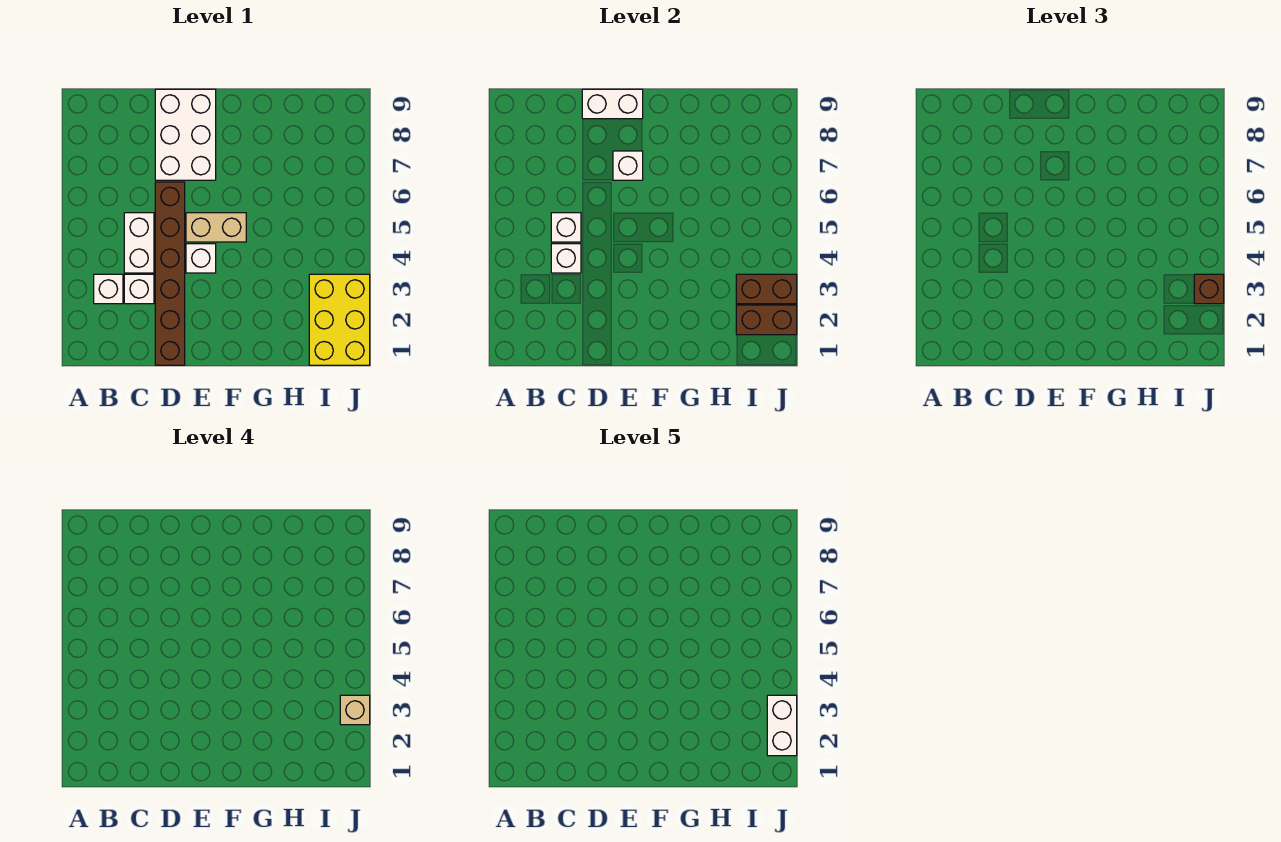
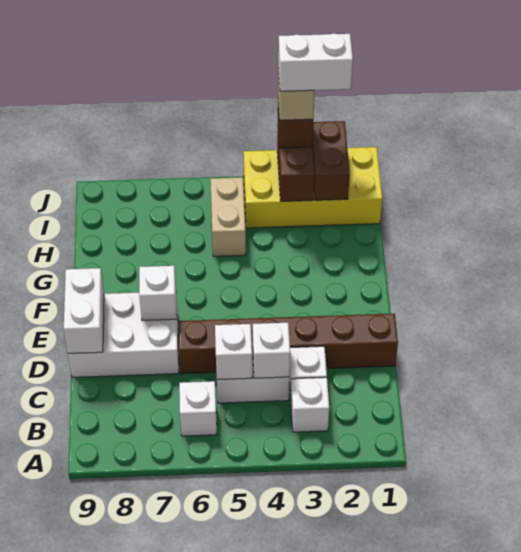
white brick E4 level 1 -> white brick B6 level 1
tan brick E5:F5 level 1 -> tan brick H5:I5 level 1
yellow brick I1:J3 level 1 -> yellow brick I1:J4 level 1

